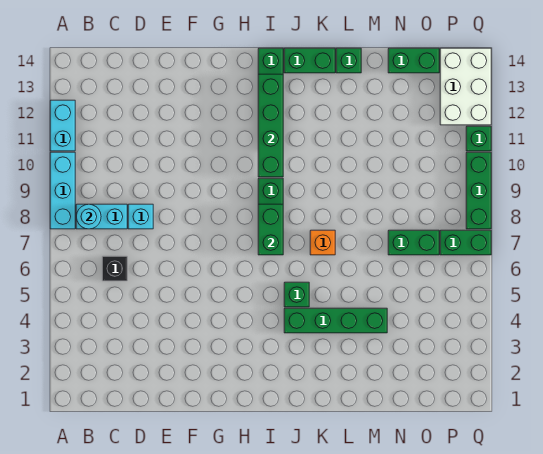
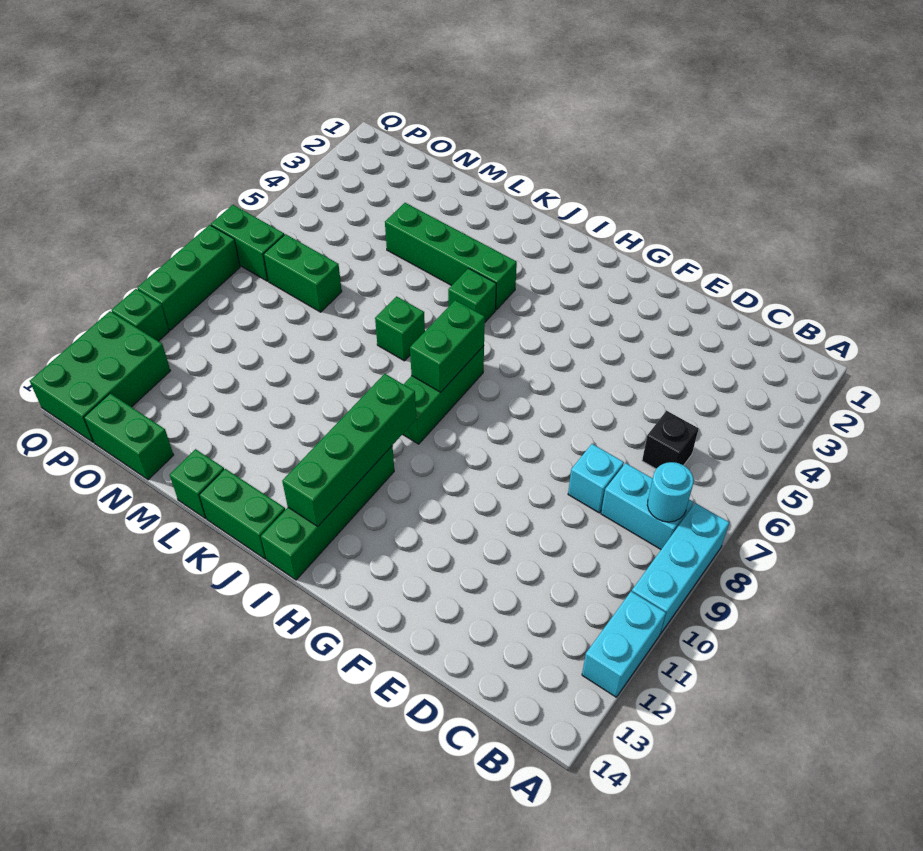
orange brick K7 level 1 -> green brick K7 level 1
white brick P12:Q14 level 1 -> green brick P12:Q14 level 1

